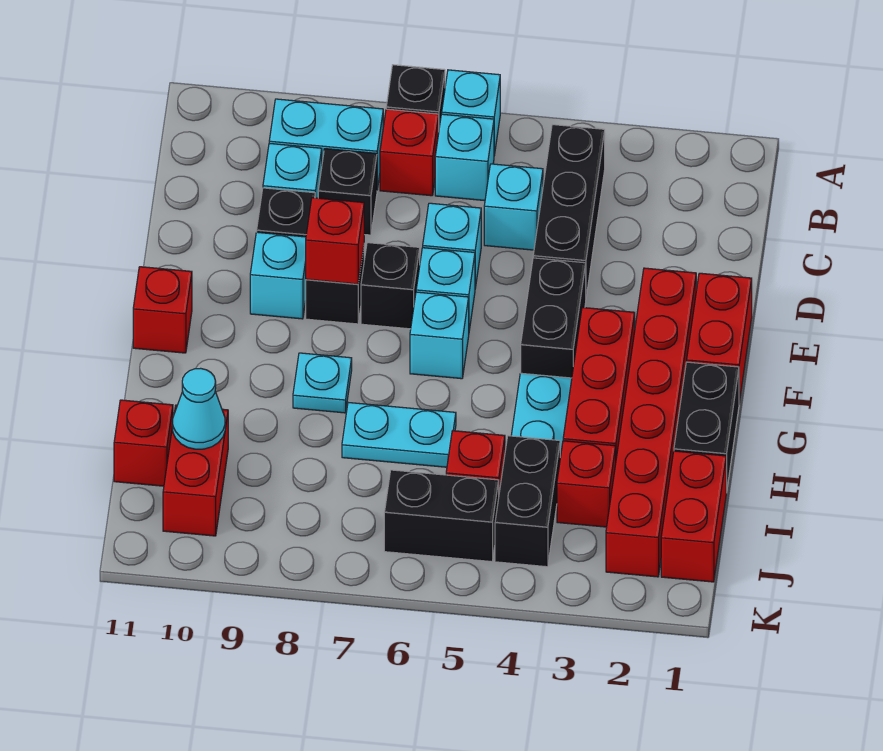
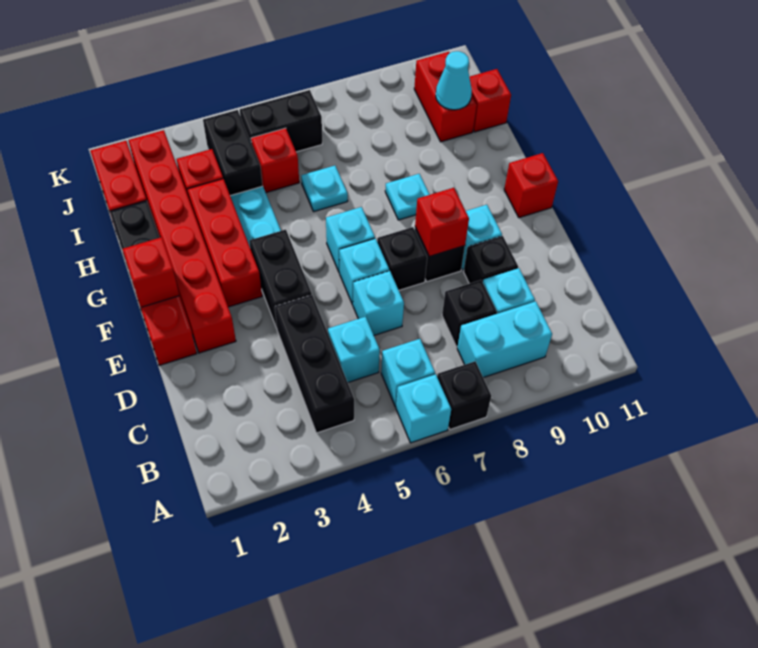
red brick B7 level 1 -> red brick F1 level 2
cyan plate H6:H7 level 1 -> cyan plate H6 level 1

